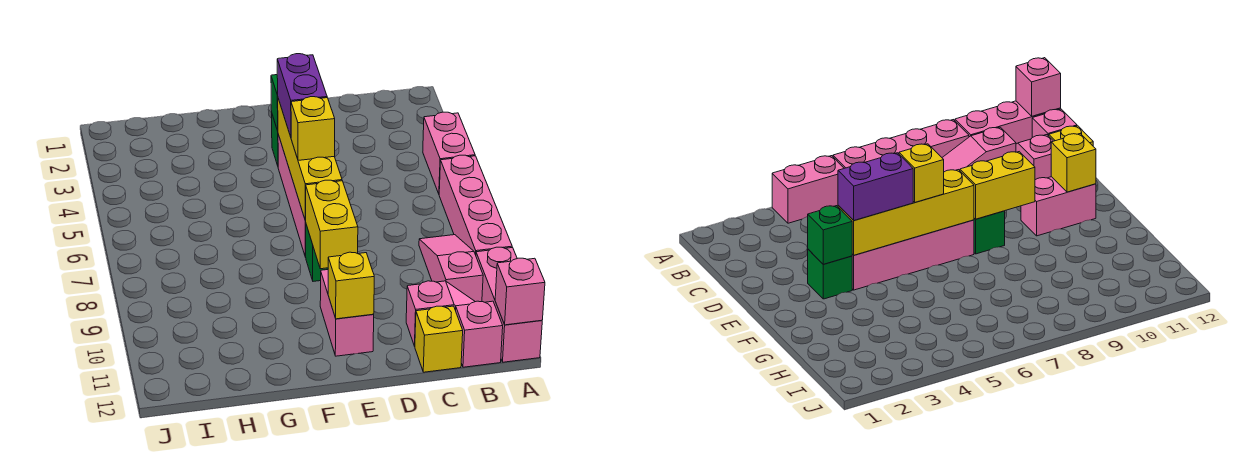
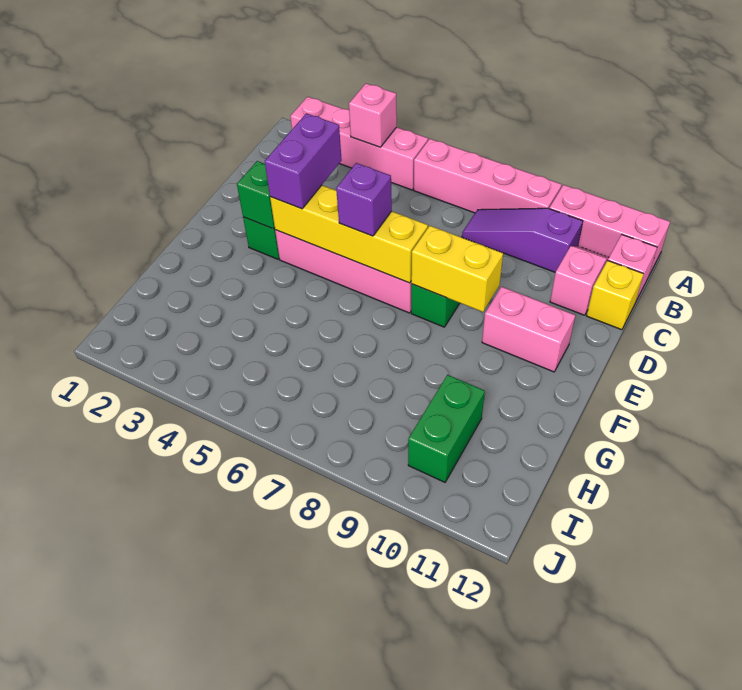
pink brick A4:A5 level 1 -> pink brick A2:A5 level 1
pink brick A12 level 2 -> pink brick A4 level 2
pink slope B8:B10 level 1 top 10 -> purple slope B8:B10 level 1 top 10
purple brick E4:E5 level 3 -> purple brick D4:E4 level 3
yellow brick E6 level 3 -> purple brick E6 level 3
yellow brick E11 level 2 -> none
none -> green brick H10:I10 level 1

